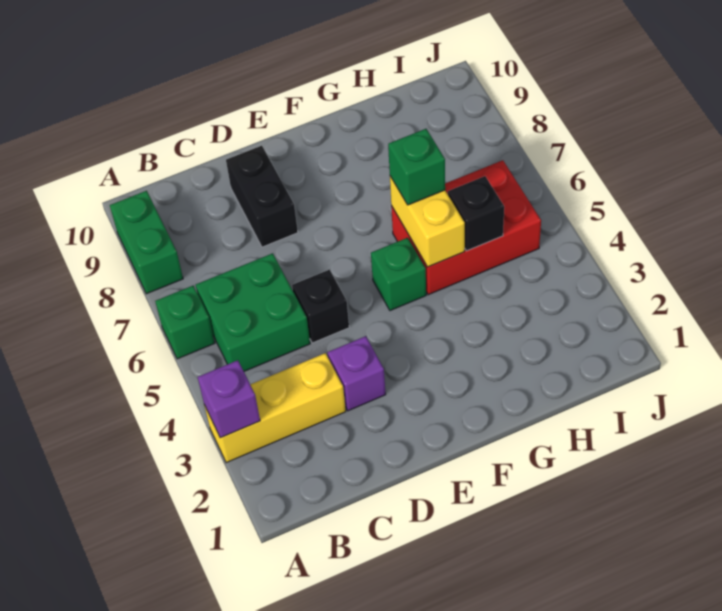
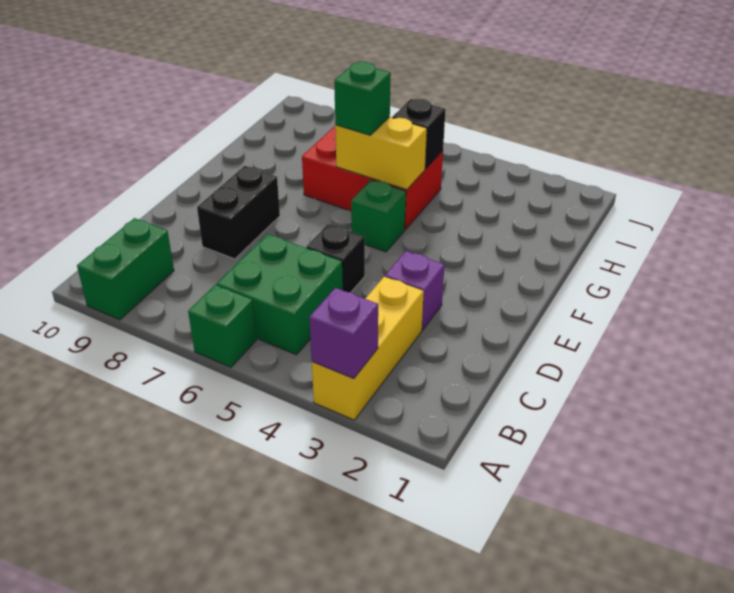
green brick A8:A9 level 1 -> green brick A9:B9 level 1
black brick D8:D9 level 1 -> black brick D8:E8 level 1
red brick G5:I6 level 1 -> red brick G5:H7 level 1

